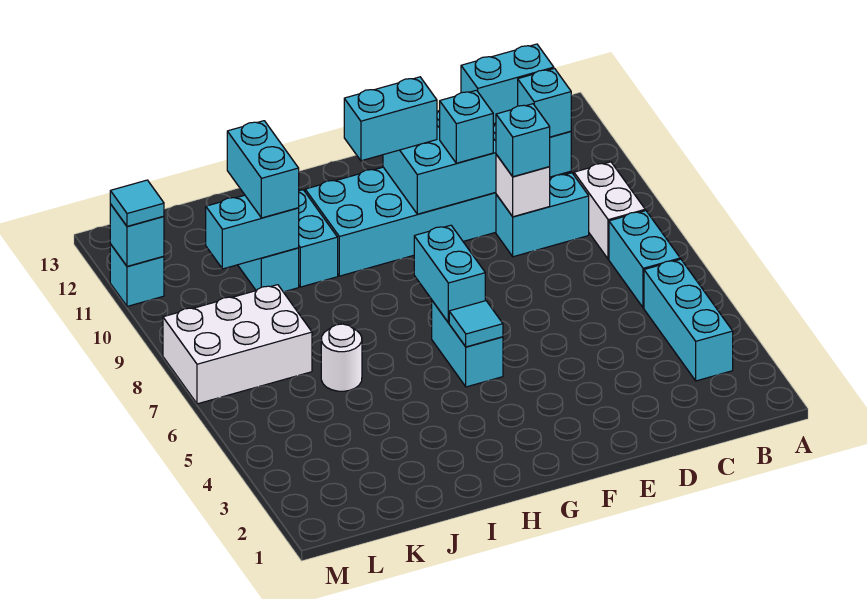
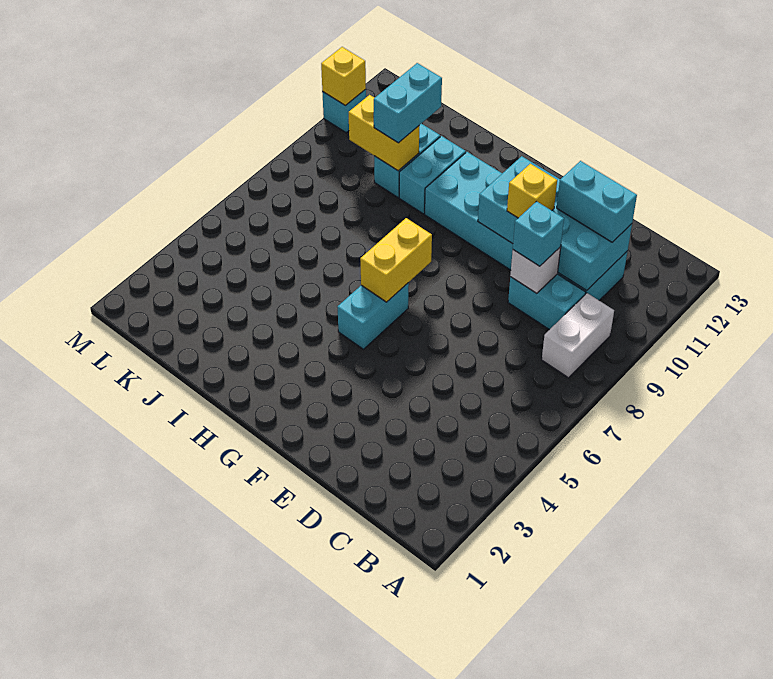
cyan brick B3:B5 level 1 -> none
cyan brick B6:B7 level 1 -> none
cyan brick C10 level 3 -> none
cyan brick E10 level 3 -> yellow brick E10 level 3
cyan brick F11:G11 level 3 -> none
cyan tile G5 level 2 -> none
cyan brick G6:G7 level 2 -> yellow brick G6:G7 level 2
white round brick J6 level 1 -> none
cyan brick J10:K10 level 2 -> yellow brick J10:K10 level 2
white brick K7:M8 level 1 -> none
cyan brick M11 level 2 -> yellow brick M11 level 2
cyan tile M11 level 3 -> none

